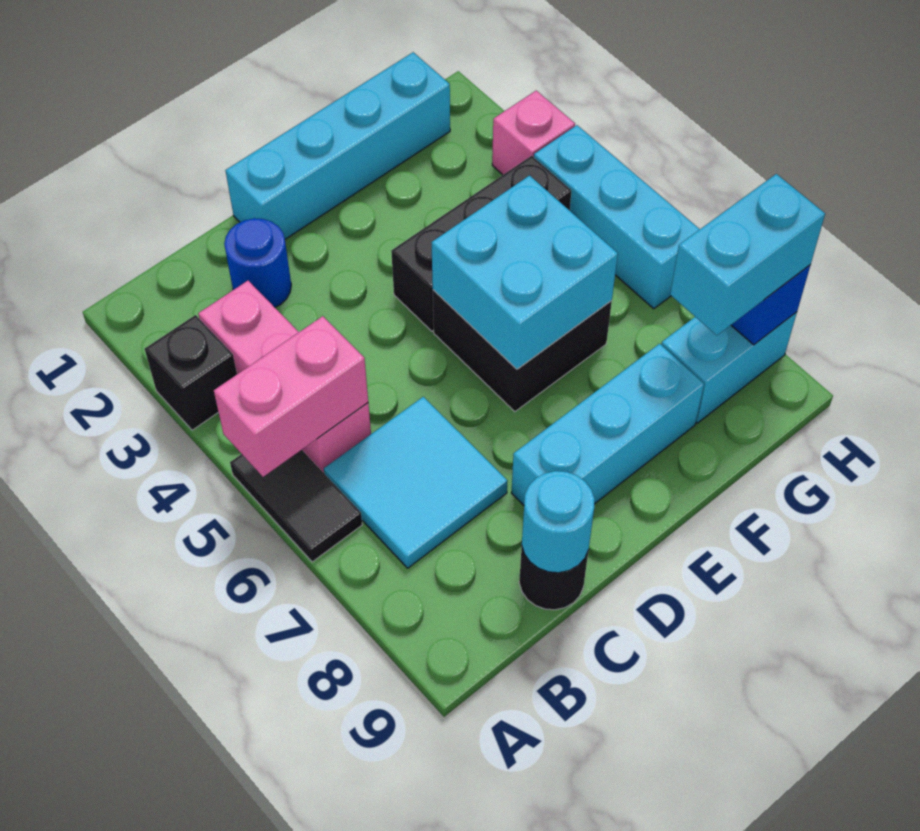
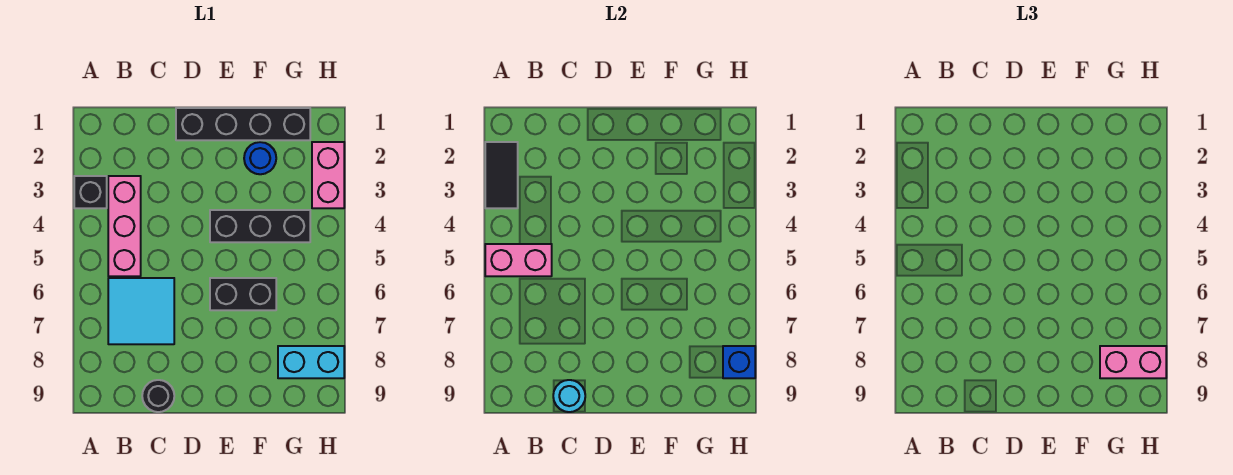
black tile A5:A6 level 1 -> black tile A2:A3 level 2
blue round brick C2 level 1 -> blue round brick F2 level 1
cyan brick D1:G1 level 1 -> black brick D1:G1 level 1
cyan brick D8:F8 level 1 -> none
black brick E5:F6 level 1 -> black brick E6:F6 level 1
cyan brick E5:F6 level 2 -> none
cyan brick G8:H8 level 3 -> pink brick G8:H8 level 3
pink brick H3 level 1 -> pink brick H2:H3 level 1
cyan brick H4:H6 level 1 -> none

